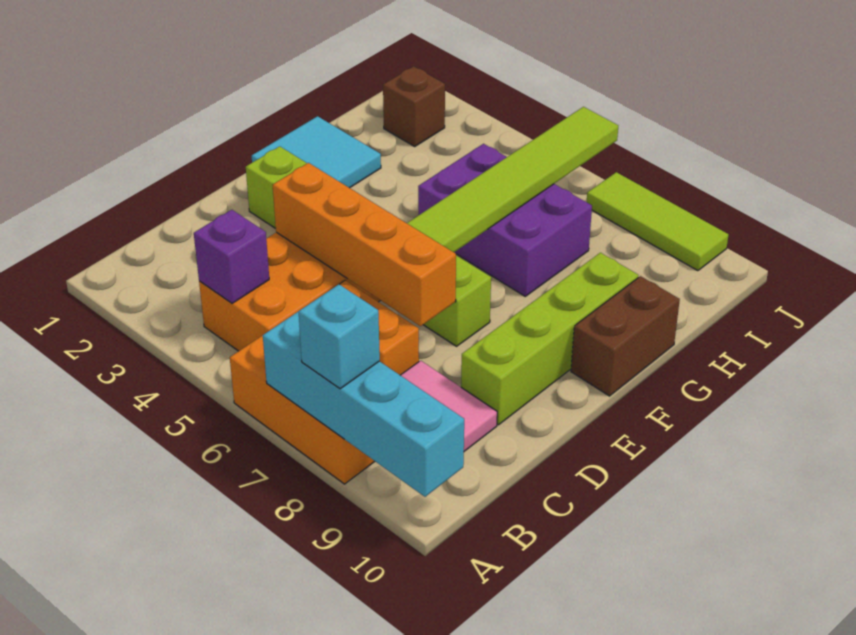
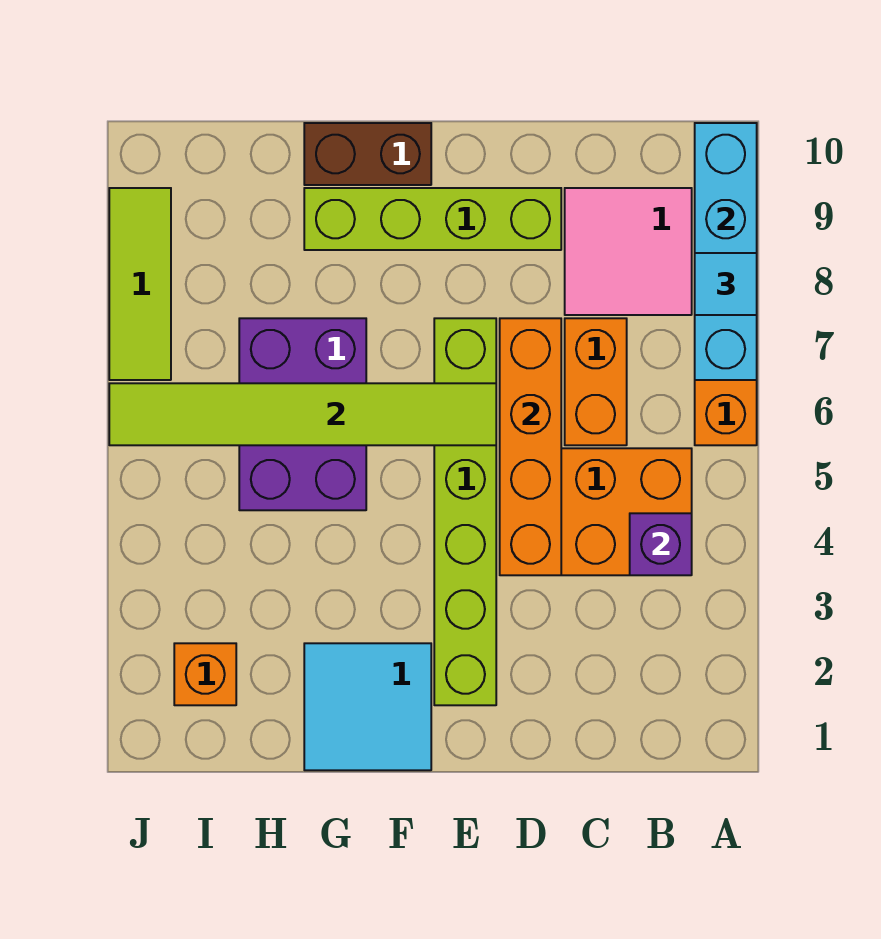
cyan brick A8 level 3 -> cyan tile A8 level 3
brown brick I2 level 1 -> orange brick I2 level 1

